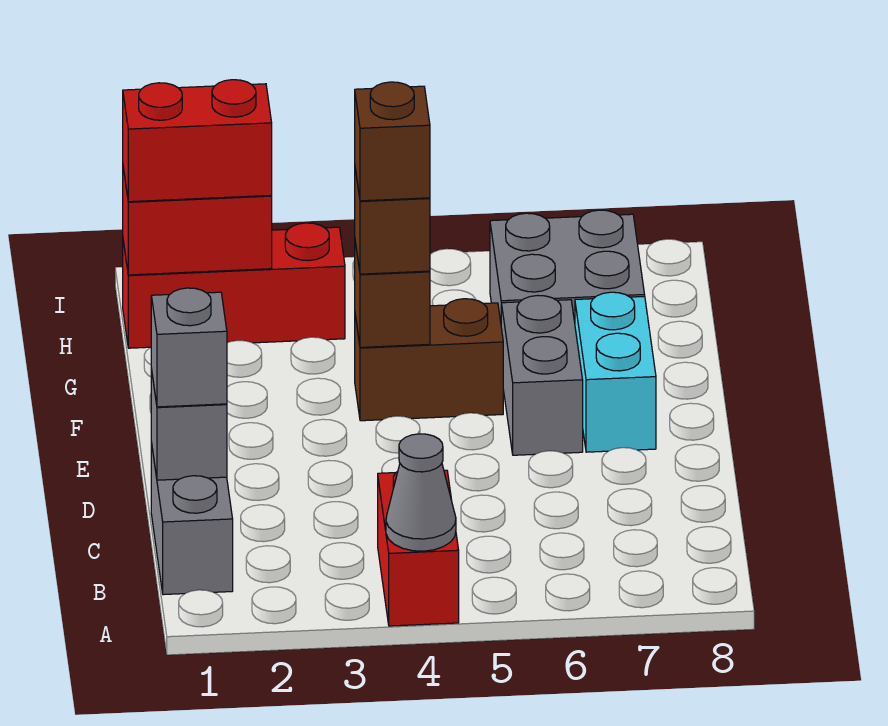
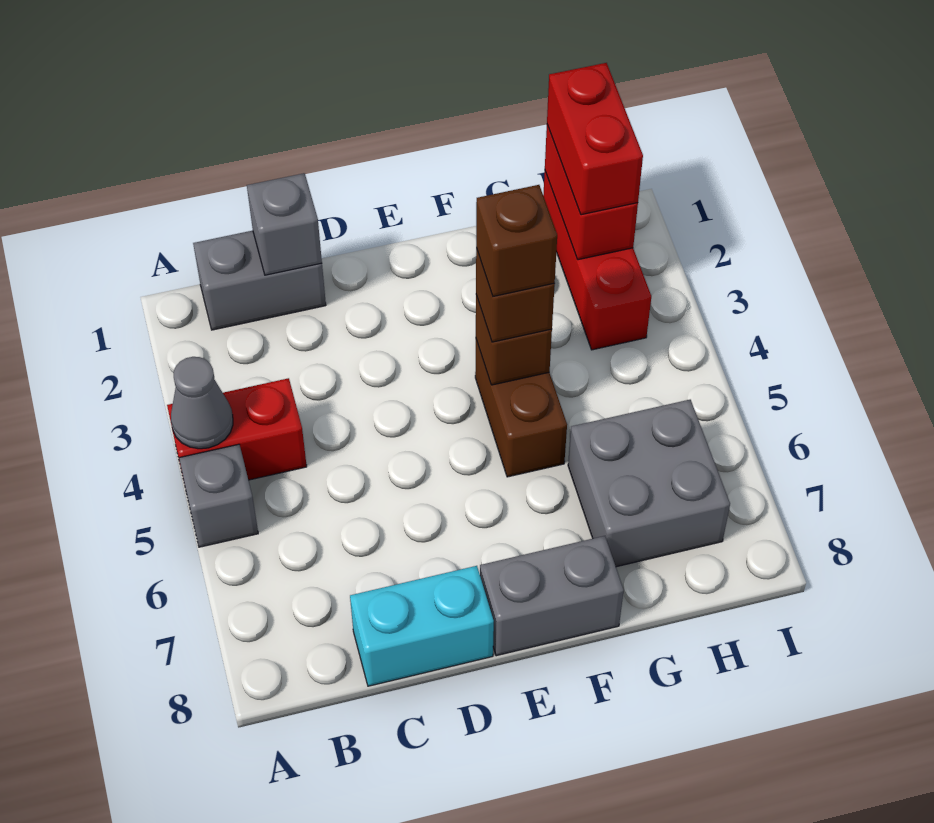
grey brick C1 level 3 -> grey brick A5 level 1
grey brick E6:F6 level 1 -> grey brick E8:F8 level 1
cyan brick E7:F7 level 1 -> cyan brick C8:D8 level 1

